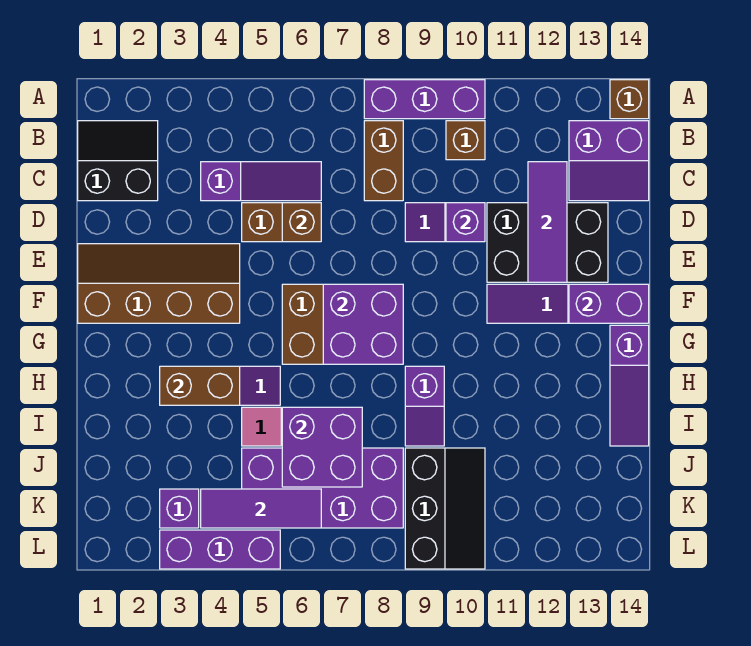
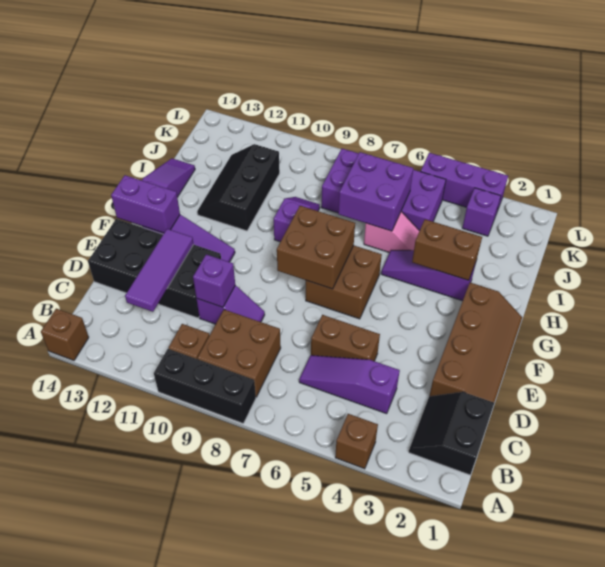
purple brick A8:A10 level 1 -> black brick A8:A10 level 1
black slope B1:C2 level 1 top C -> black slope B1:C2 level 1 top 1
brown brick B8:C8 level 1 -> brown brick B8:C9 level 1
purple slope B13:C14 level 1 top B -> none
brown brick D6 level 2 -> brown brick A4 level 1
black brick D11:E13 level 1 -> black brick D11:E14 level 1
brown slope E1:F4 level 1 top F -> brown slope D1:G2 level 1 top 2
purple brick F7:G8 level 2 -> brown brick F7:G8 level 2
black slope J9:L10 level 1 top 9 -> black slope H11:J12 level 1 top 11
purple tile K4:K6 level 2 -> none

